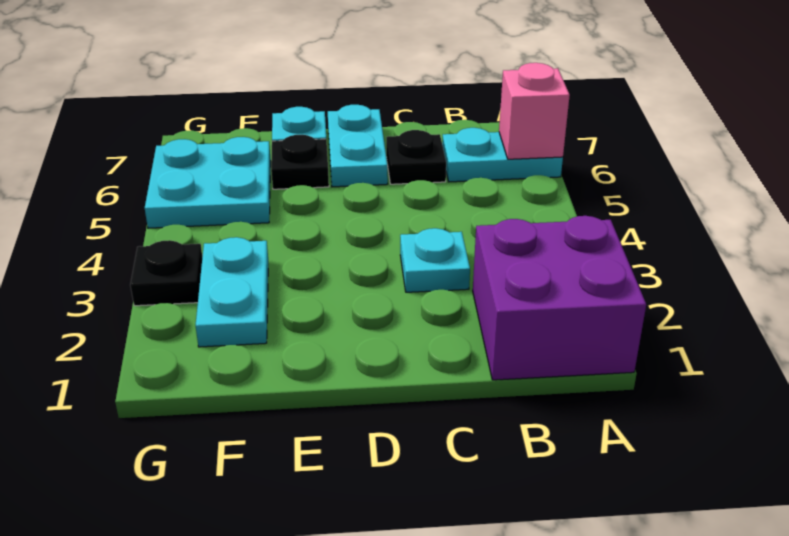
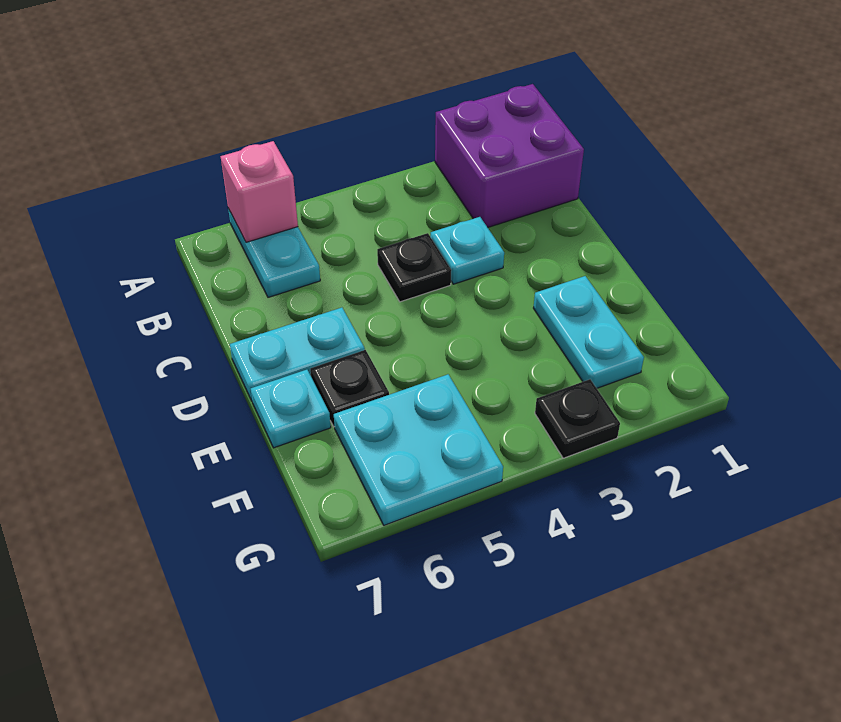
black plate C6 level 1 -> black plate C4 level 1
cyan plate F2:F3 level 1 -> cyan plate E2:F2 level 1

